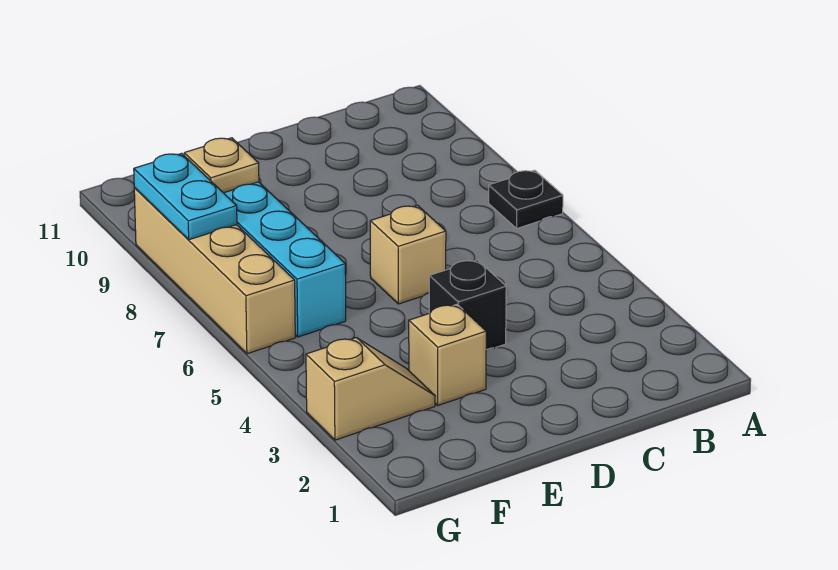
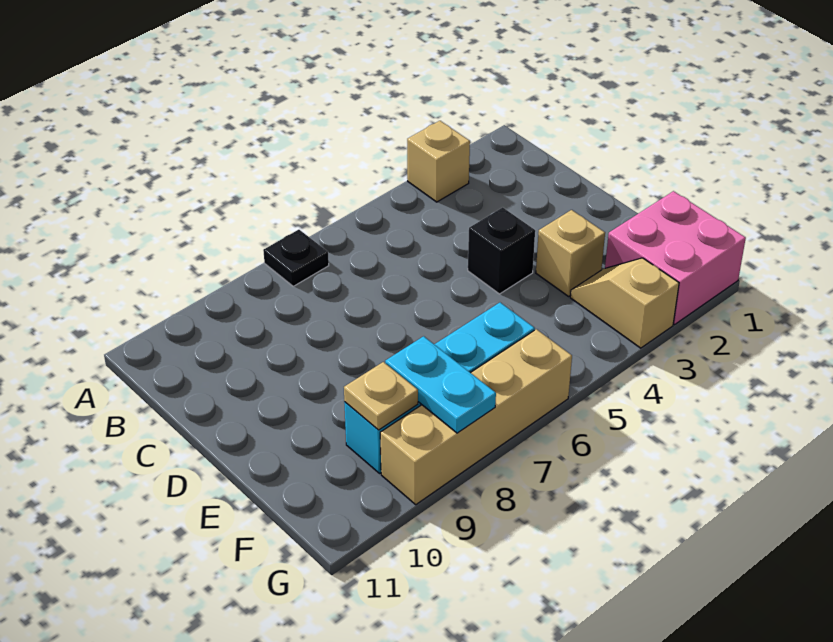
tan brick D6 level 1 -> tan brick A3 level 1
none -> pink brick F1:G2 level 1
cyan plate G8:G9 level 2 -> cyan plate F8:G8 level 2

